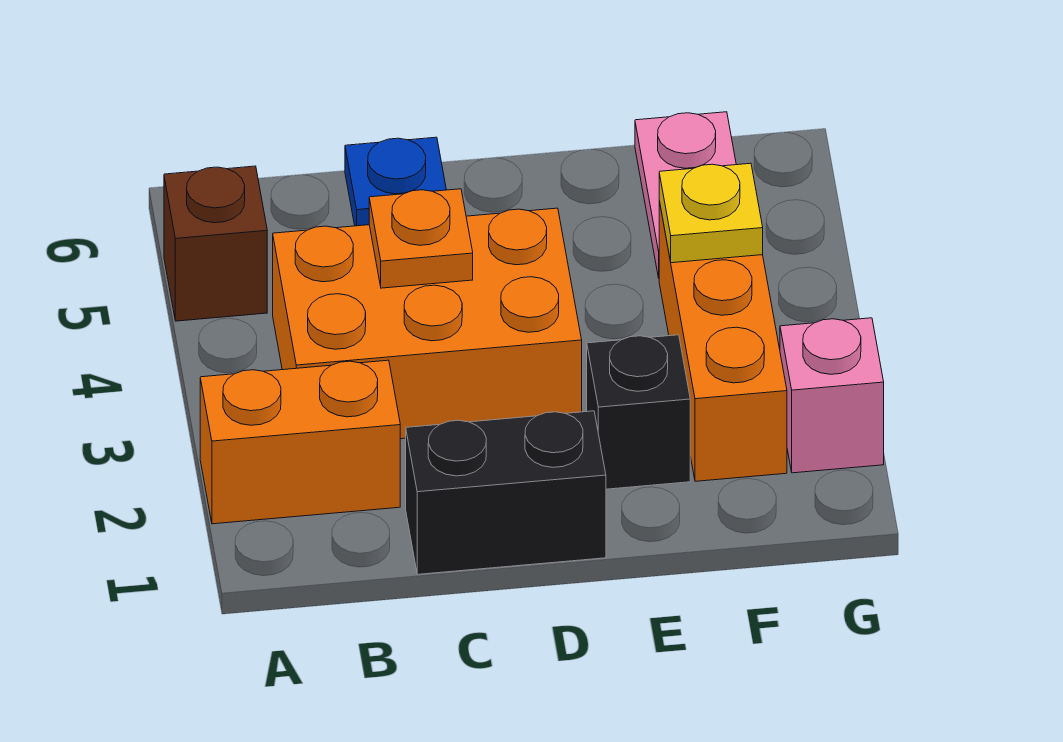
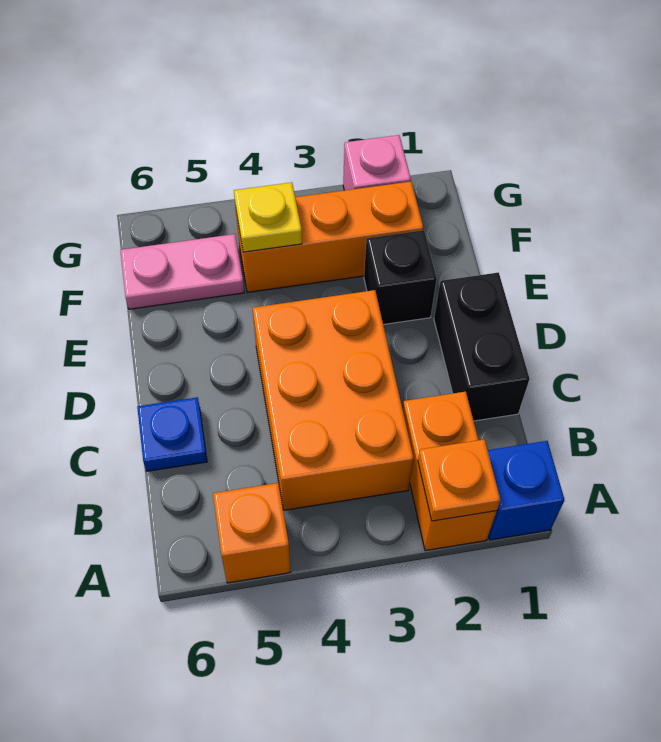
none -> blue brick A1 level 1
brown brick A5 level 1 -> orange brick A5 level 1
orange plate C4 level 2 -> orange plate A2 level 2

